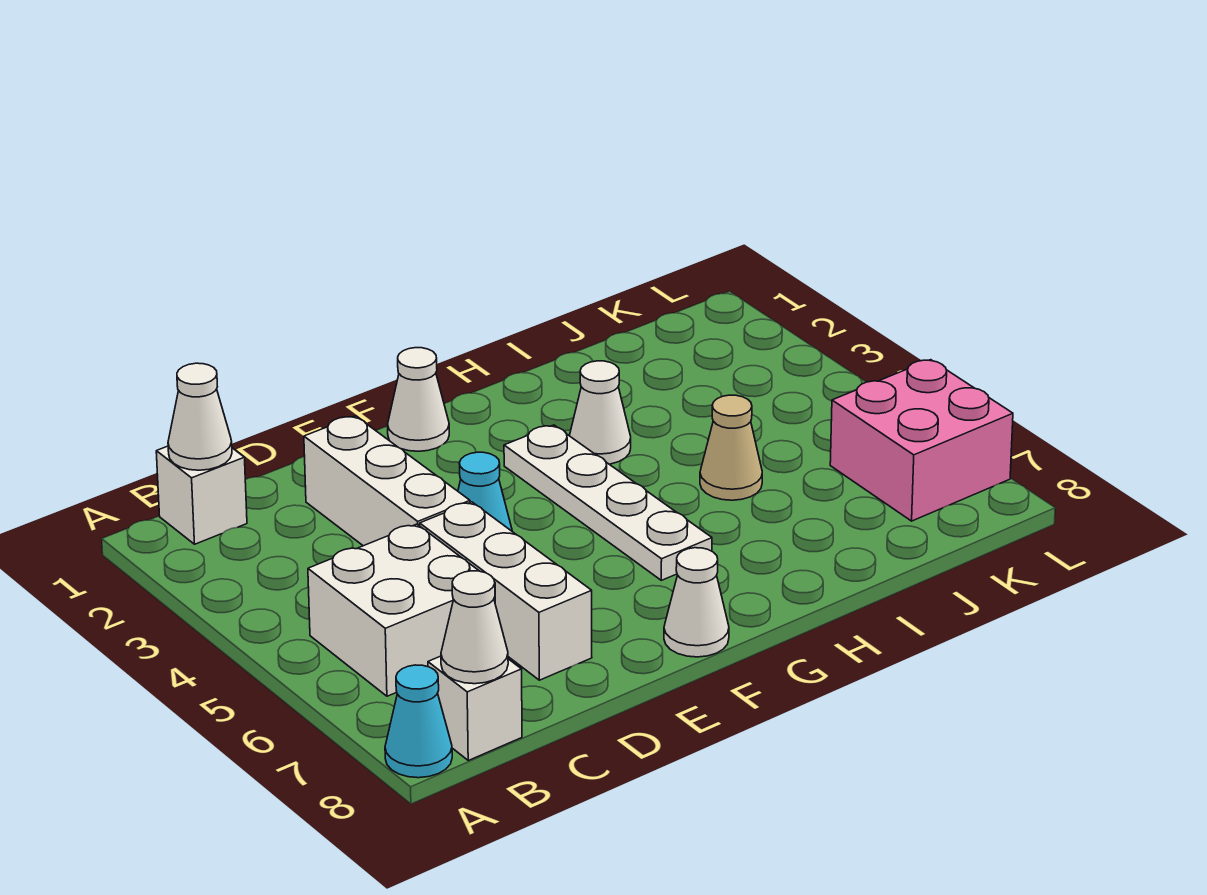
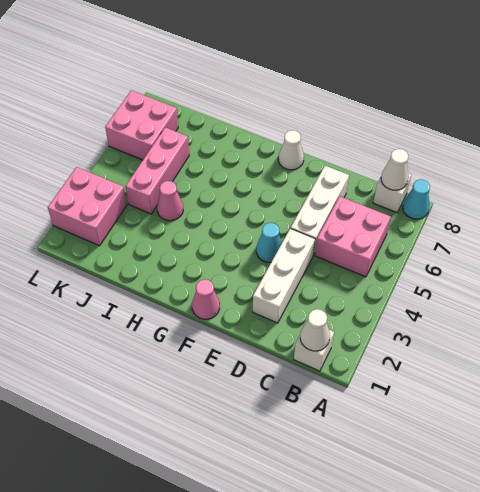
white brick B5:C6 level 1 -> pink brick B5:C6 level 1
white cone F1 level 1 -> pink cone F1 level 1
white plate G3:G6 level 1 -> none
white cone H3 level 1 -> none
none -> pink cone I4 level 1
tan cone I5 level 1 -> none
none -> pink brick J4:J6 level 1
none -> pink brick K2:L3 level 1

